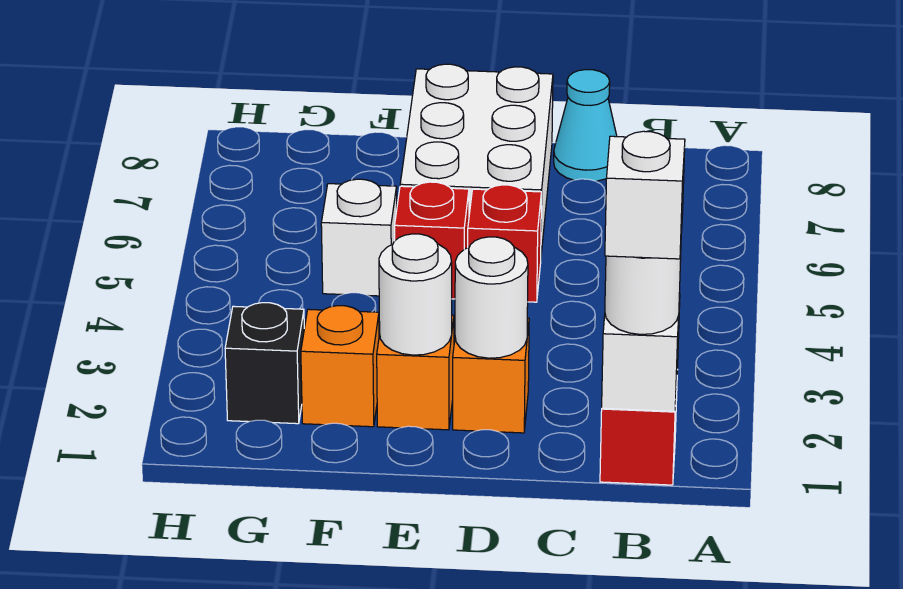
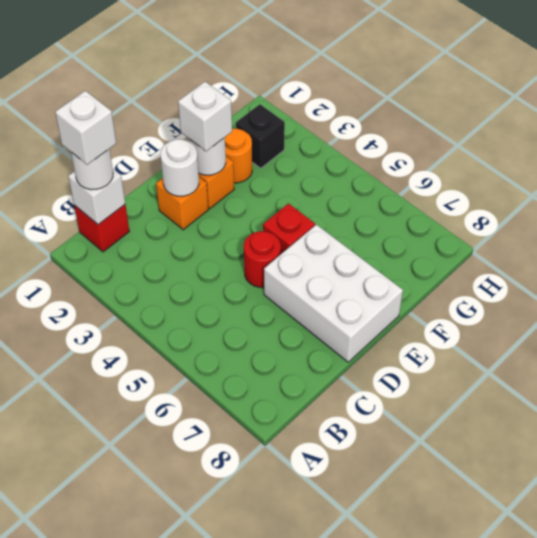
cyan cone C8 level 1 -> none
red brick D5 level 1 -> red round brick D5 level 1
orange brick F2 level 1 -> orange round brick F2 level 1
white brick F5 level 1 -> white brick E2 level 3

